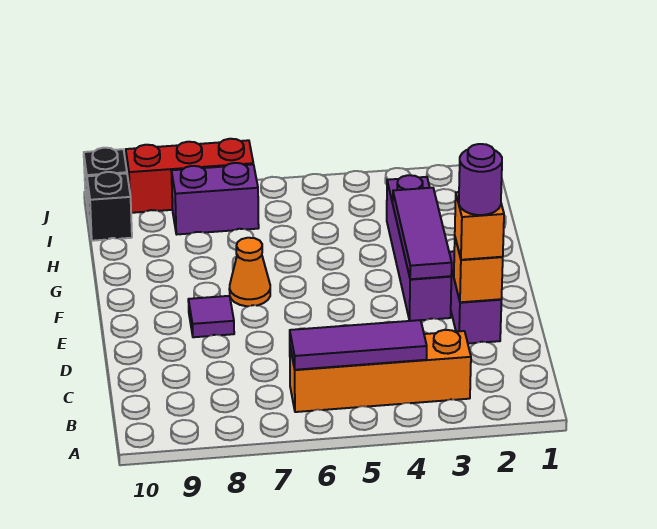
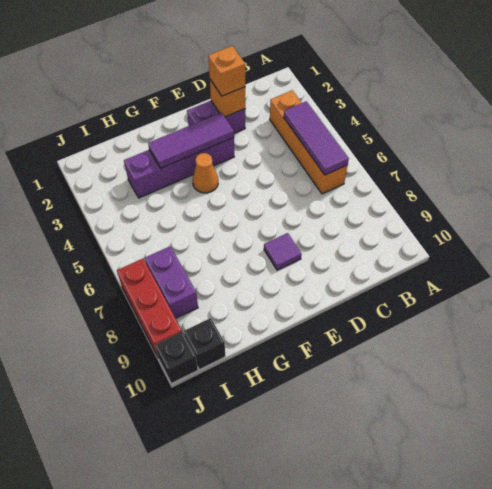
purple round brick D2 level 4 -> none
orange cone F7 level 1 -> orange cone F4 level 1

